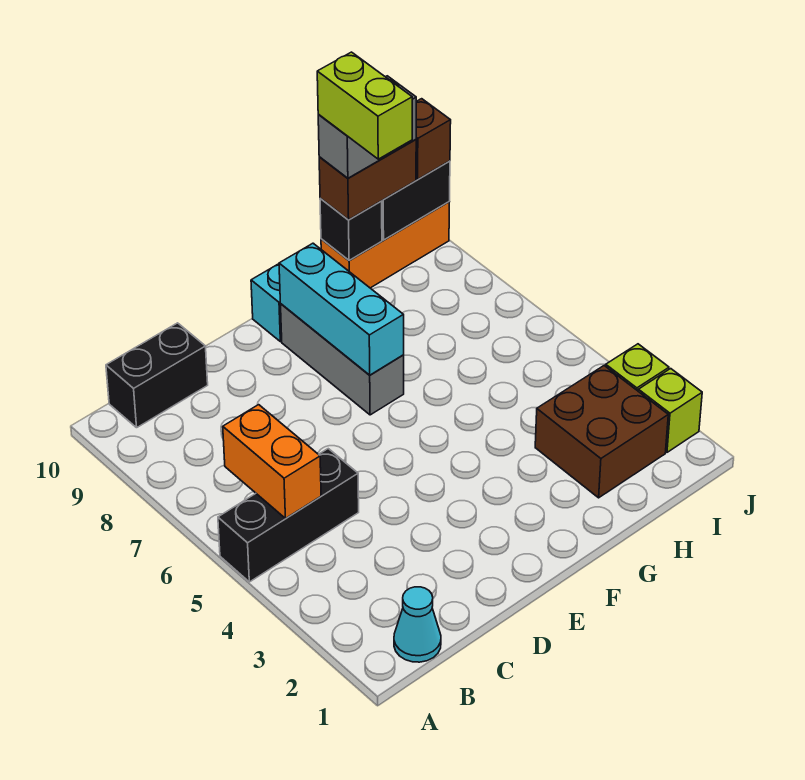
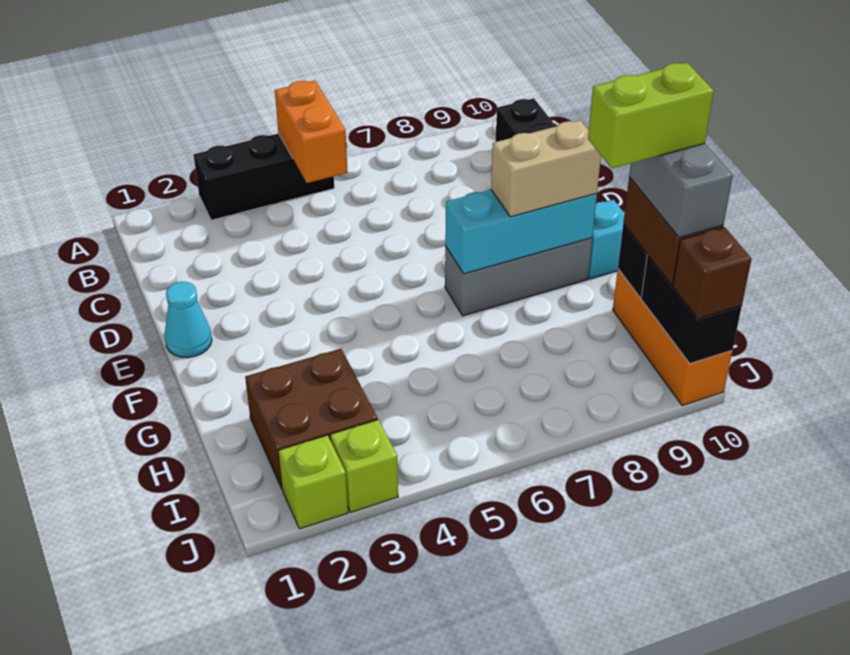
black brick A5:C5 level 1 -> black brick A3:A5 level 1
cyan cone B1 level 1 -> cyan cone E1 level 1
orange brick B5:B6 level 2 -> orange brick A5:B5 level 2
none -> tan brick F8:F9 level 3

